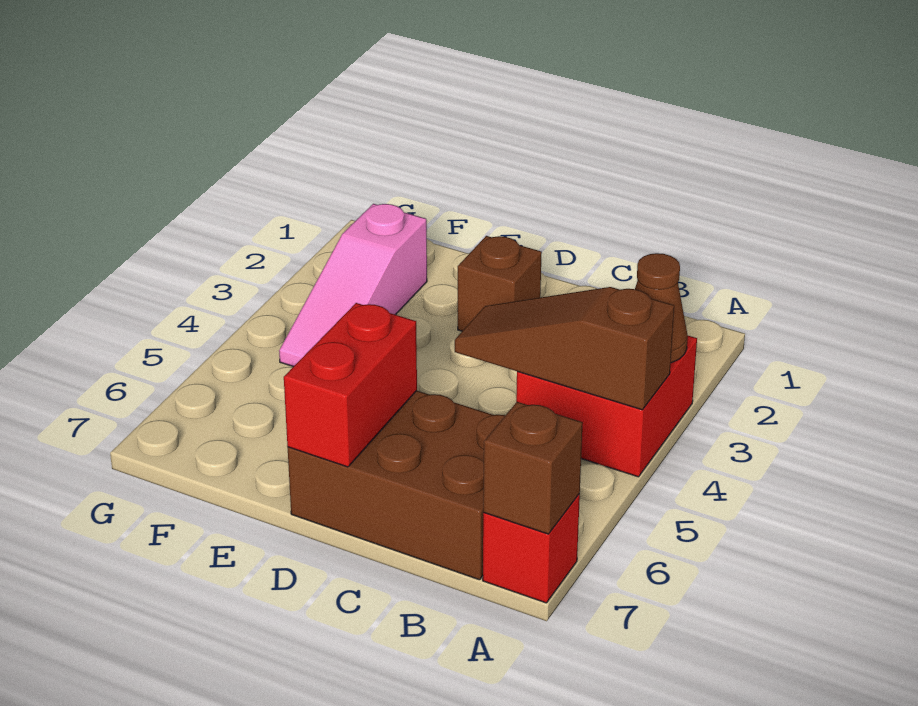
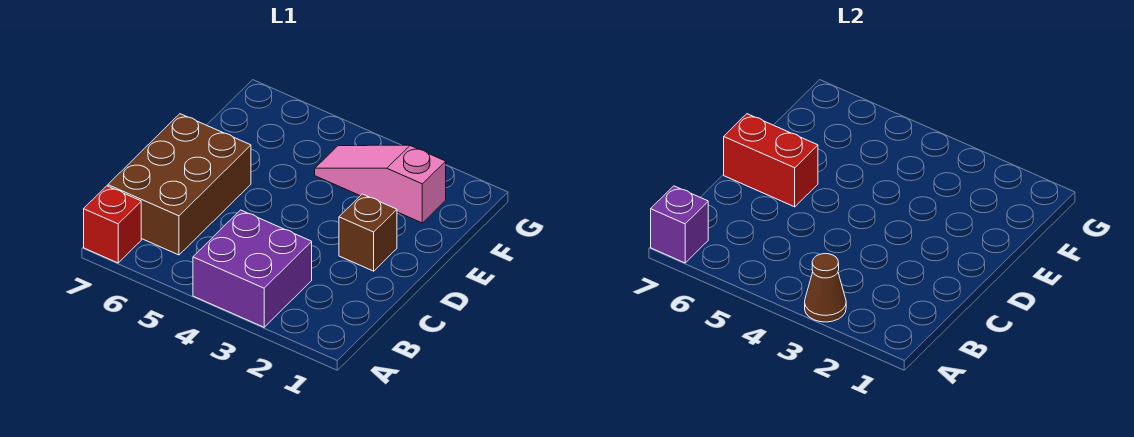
red brick A3:B4 level 1 -> purple brick A3:B4 level 1
brown slope A4:C4 level 2 top A -> none
brown brick A7 level 2 -> purple brick A7 level 2

